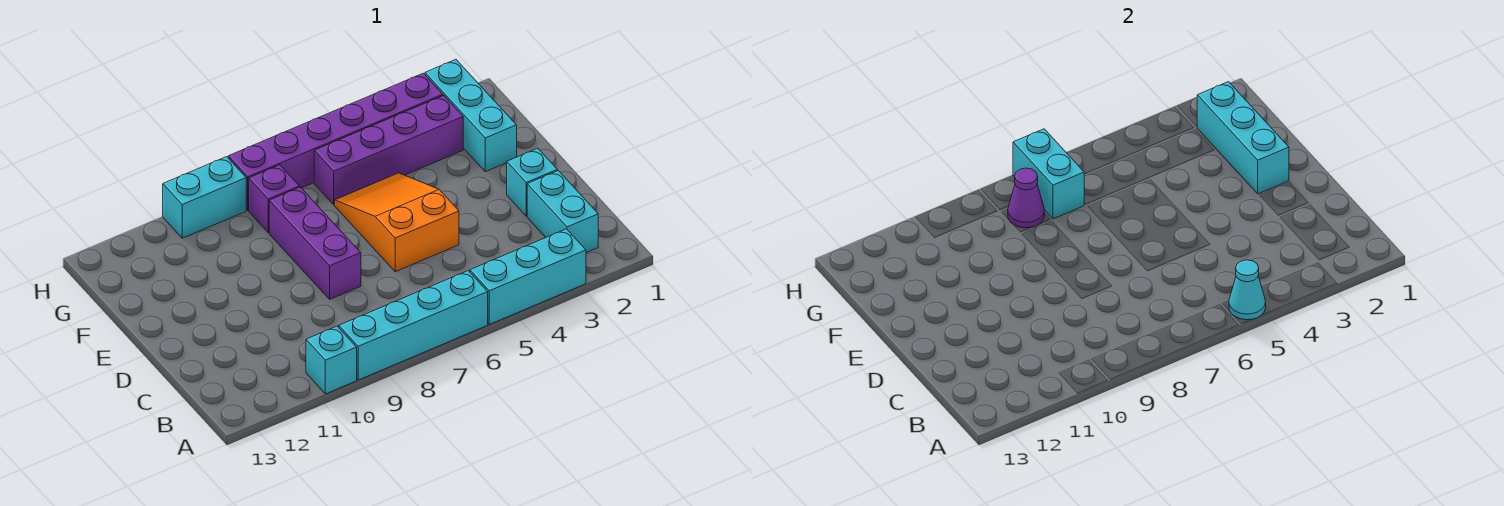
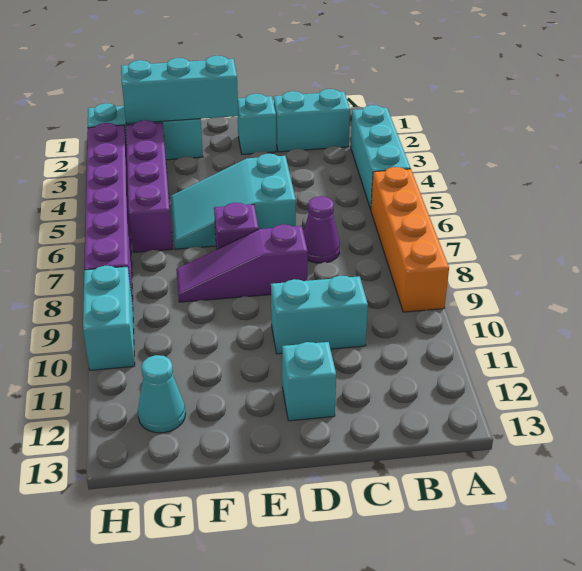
cyan cone A5 level 2 -> cyan cone G12 level 1
cyan brick A6:A9 level 1 -> orange brick A6:A9 level 1
cyan brick A10 level 1 -> cyan brick D12 level 1
orange slope D5:F6 level 1 top D -> cyan slope D5:F6 level 1 top D
purple brick D8:F8 level 1 -> purple slope D8:F8 level 1 top D
cyan brick G7:H7 level 2 -> cyan brick C10:D10 level 1
purple brick G8 level 1 -> purple brick E7 level 1
purple cone G8 level 2 -> purple cone C7 level 1

